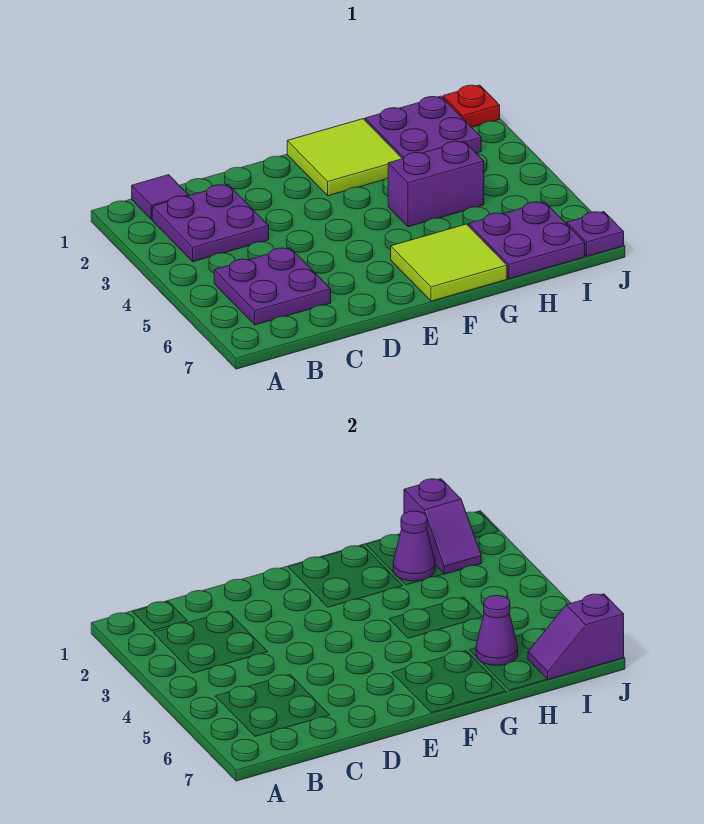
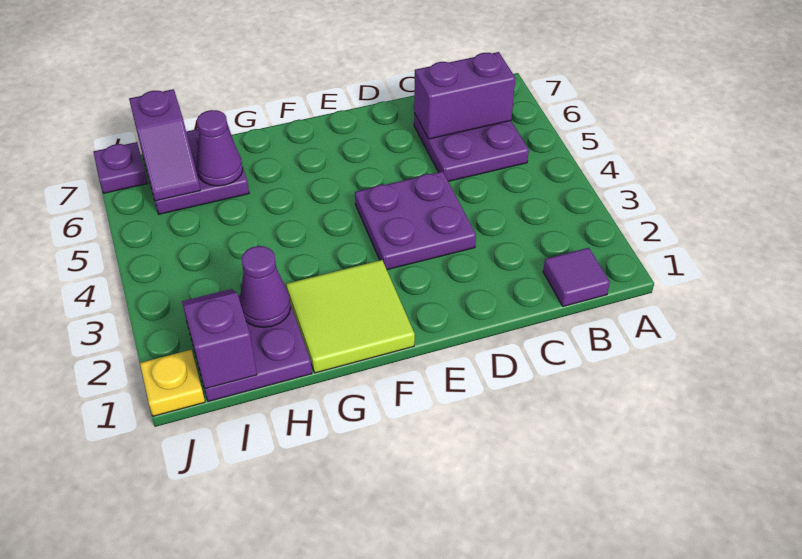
purple plate B2:C3 level 1 -> purple plate D3:E4 level 1
lime tile F6:G7 level 1 -> none
purple brick G4:H4 level 1 -> purple brick B6:C6 level 2
purple slope I7:J7 level 2 top J -> purple slope I6:I7 level 2 top 7
red plate J1 level 1 -> yellow plate J1 level 1

